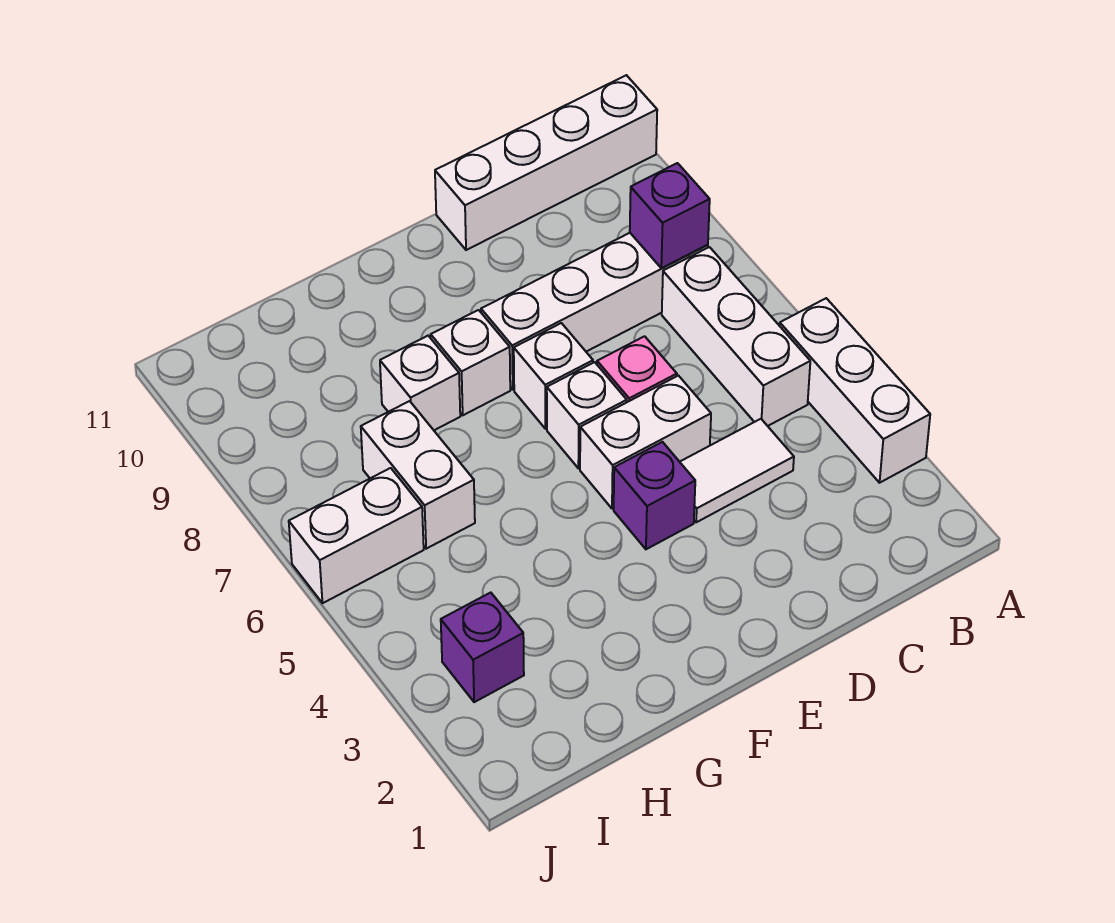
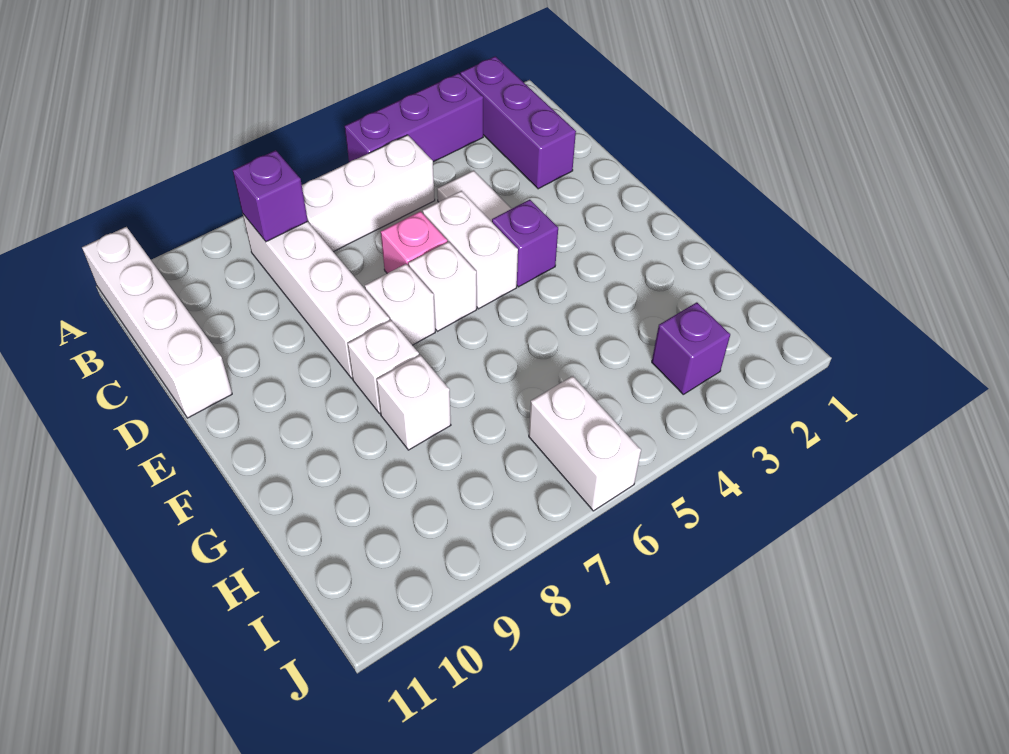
none -> purple brick A2:C2 level 1
white brick A3:A5 level 1 -> purple brick A3:A5 level 1
white brick H6:H7 level 1 -> none

